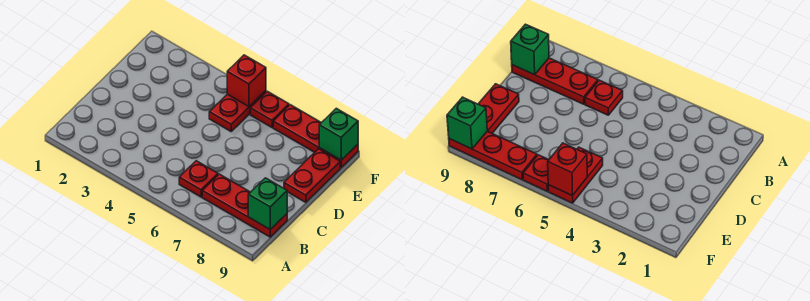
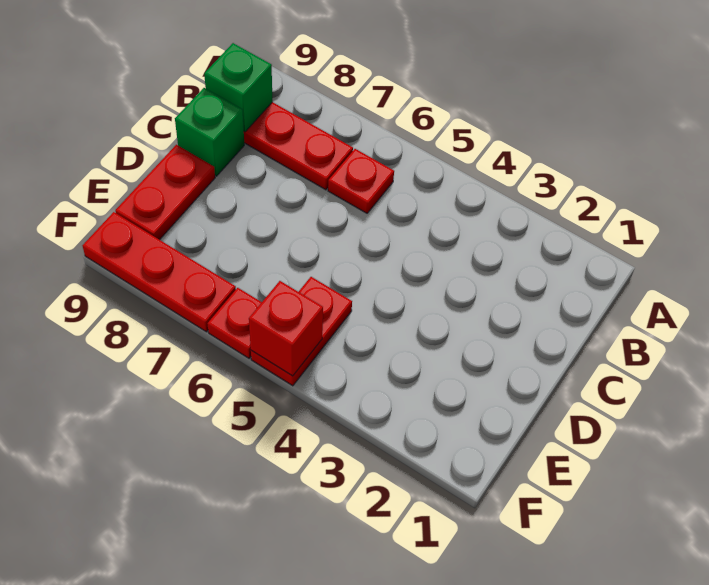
green brick F9 level 2 -> green brick C9 level 1

